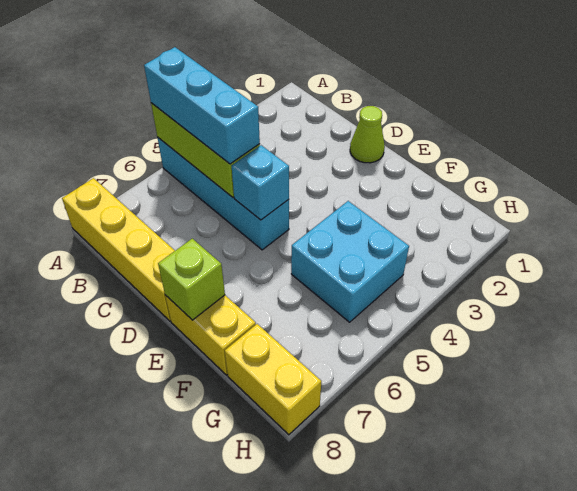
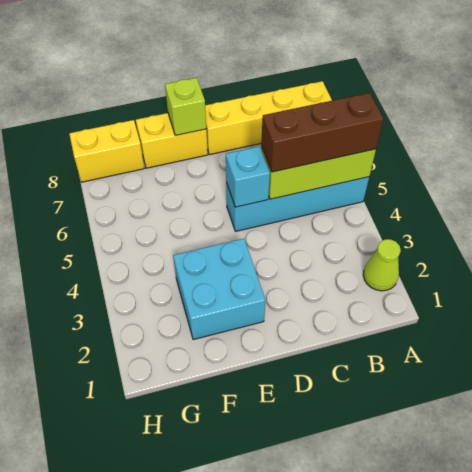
cyan brick A5:C5 level 3 -> brown brick A5:C5 level 3
lime cone D1 level 1 -> lime cone A2 level 1
cyan brick F4:G5 level 1 -> cyan brick E2:F3 level 1

